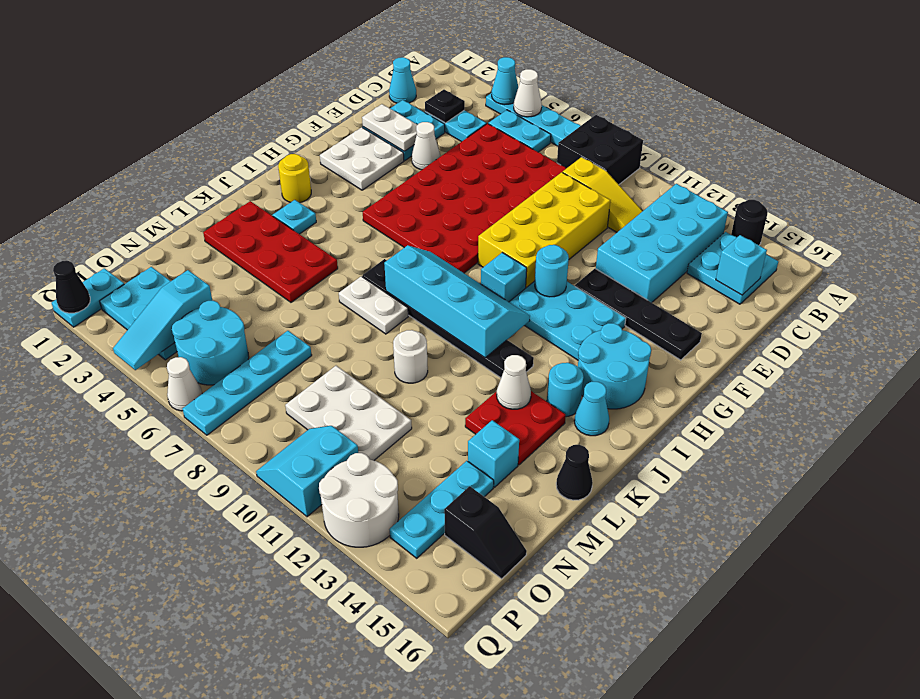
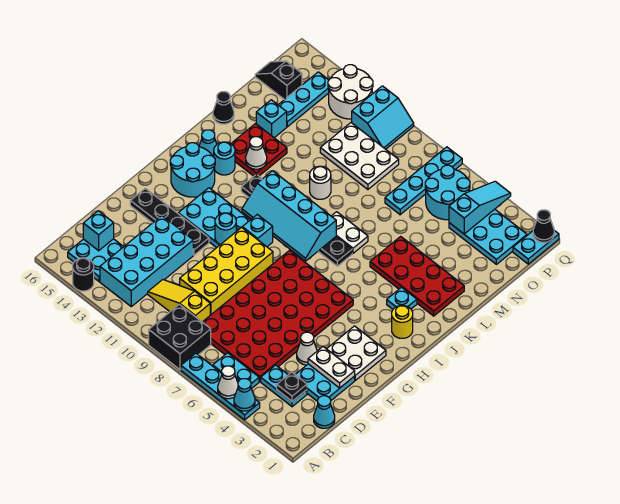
white cone Q6 level 1 -> none

